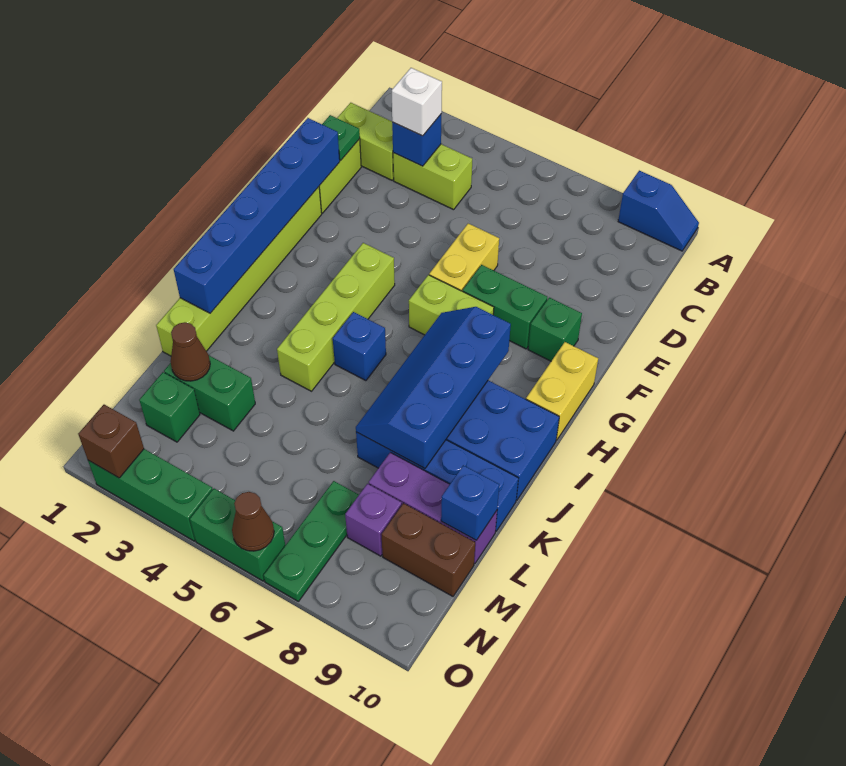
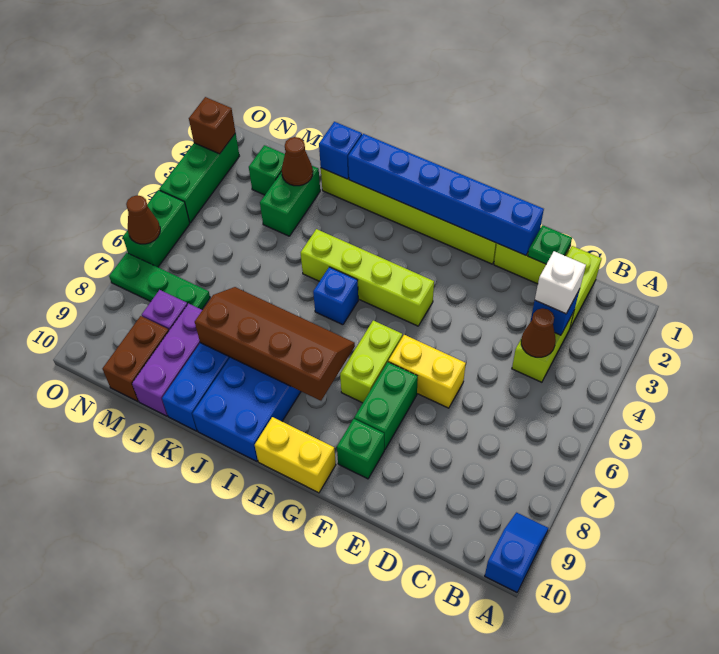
blue slope A9:A10 level 1 top 9 -> blue slope A9:A10 level 1 top 10
none -> brown cone C4 level 2
blue slope H7:K8 level 2 top 8 -> brown slope H7:K8 level 2 top 8
blue brick L10 level 2 -> blue brick K1 level 2

